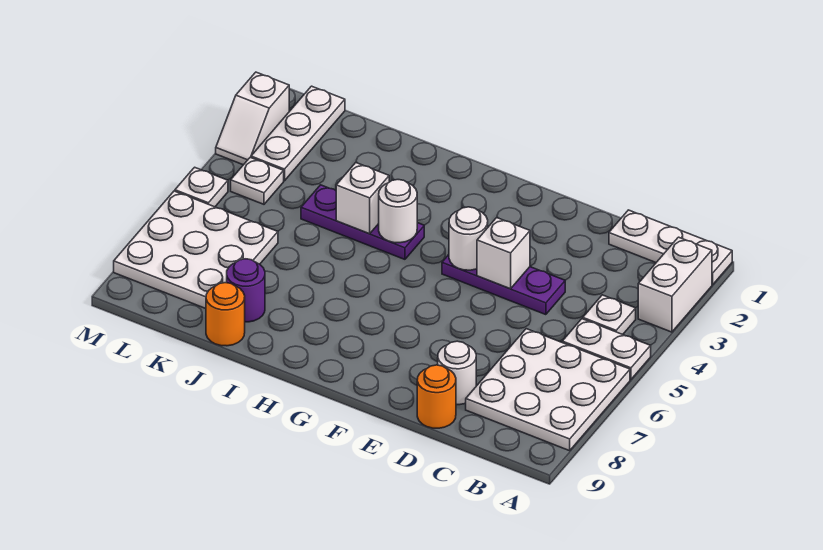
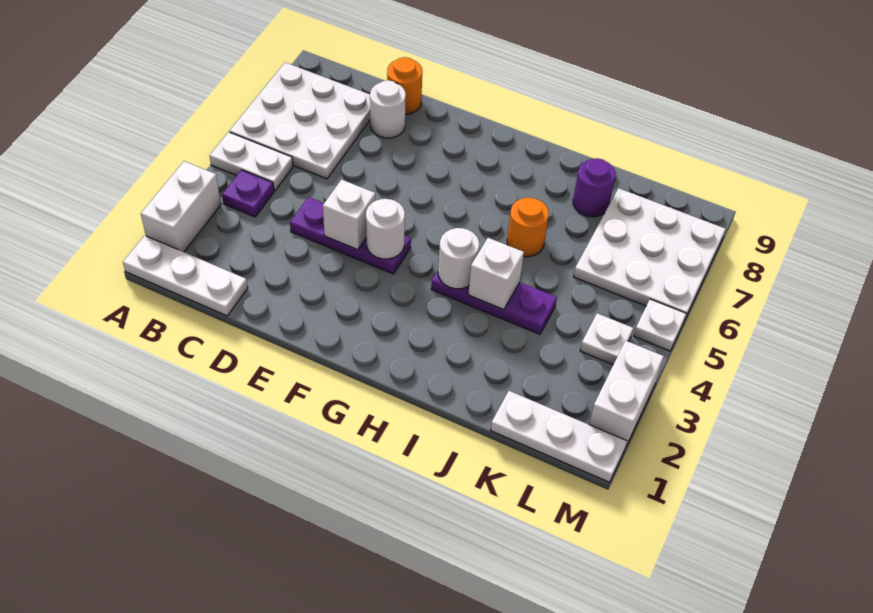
white plate B4 level 1 -> purple plate B4 level 1
orange round brick J9 level 1 -> orange round brick I6 level 1
white plate L1:L3 level 1 -> white plate K1:M1 level 1
white slope M2:M3 level 1 top 2 -> white brick M2:M3 level 1

